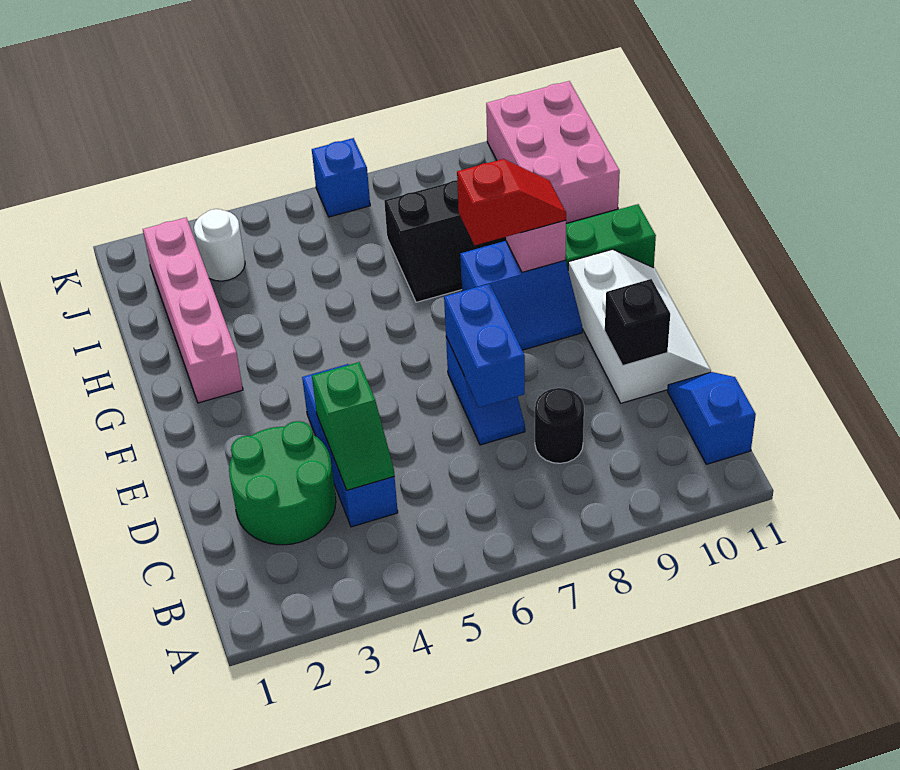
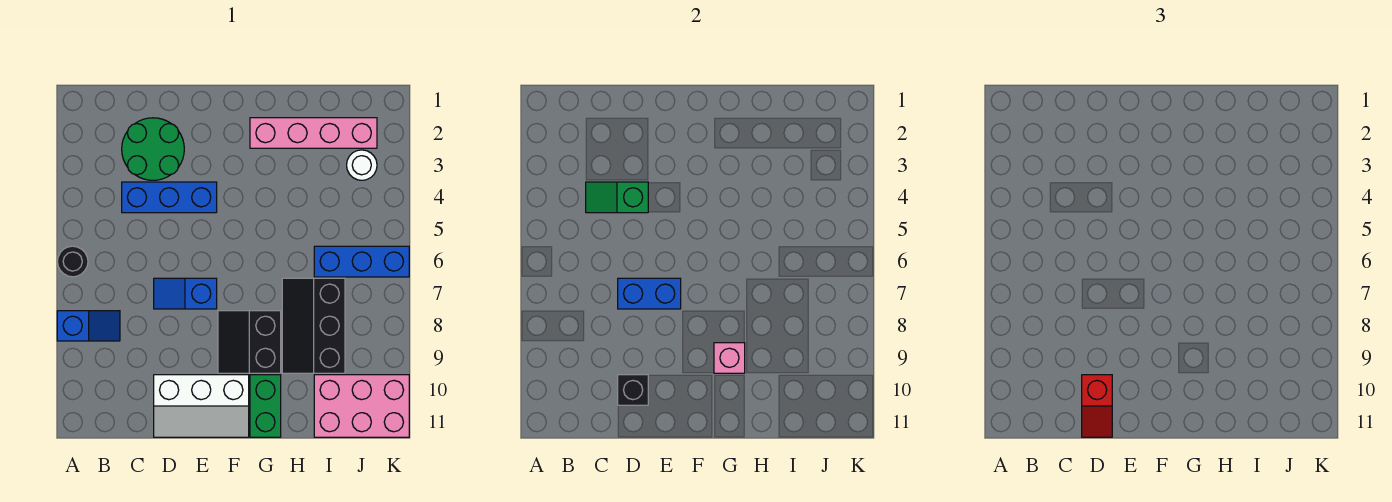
blue slope B11:C11 level 1 top B -> blue slope A8:B8 level 1 top A
black round brick C8 level 1 -> black round brick A6 level 1
blue slope F8:G9 level 1 top G -> black slope F8:G9 level 1 top G
red slope G8:G9 level 3 top 8 -> red slope D10:D11 level 3 top 10
blue brick K6 level 1 -> blue brick I6:K6 level 1

